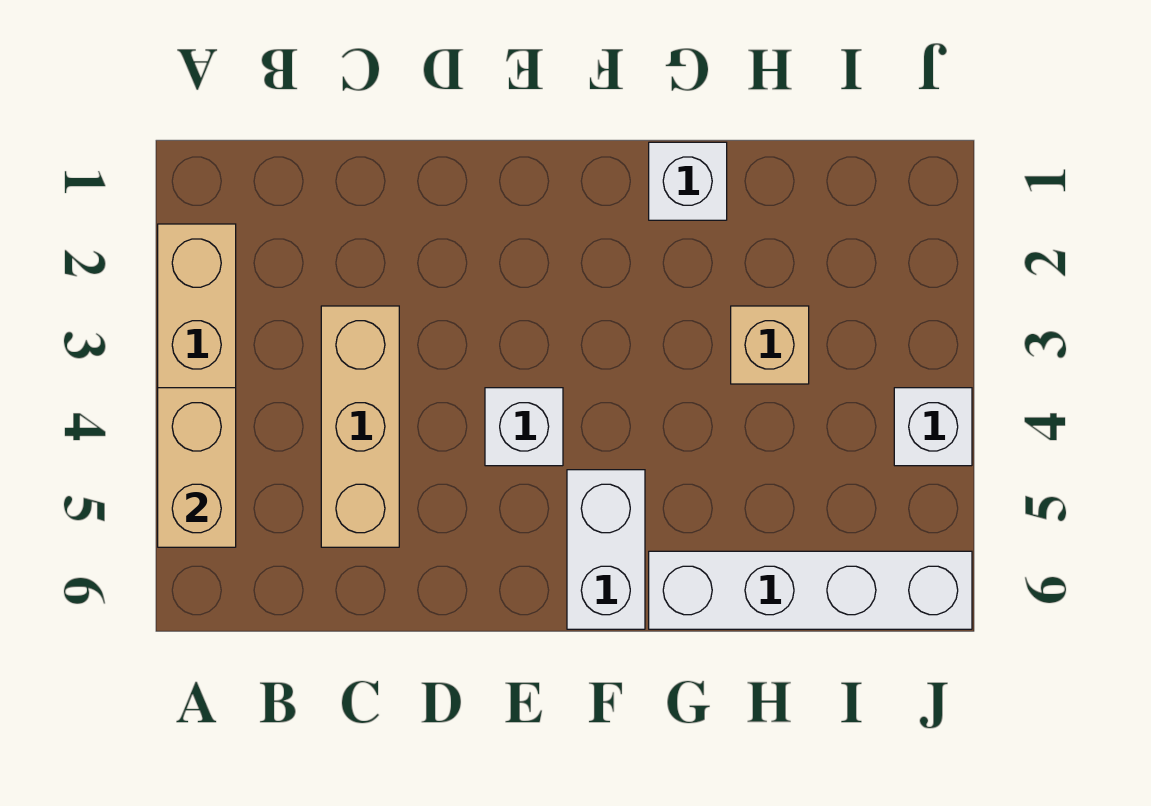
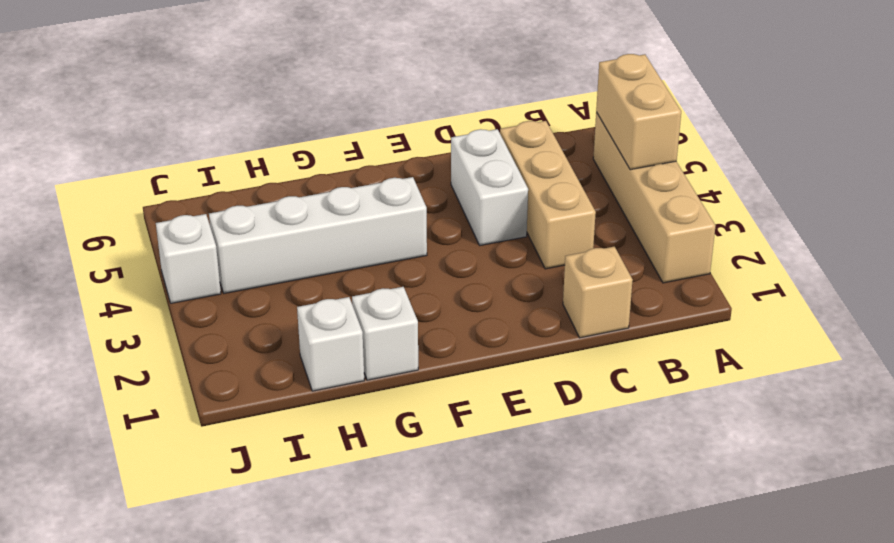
white brick E4 level 1 -> white brick H1 level 1
white brick F5:F6 level 1 -> white brick D4:D5 level 1
white brick G6:J6 level 1 -> white brick F4:I4 level 1
tan brick H3 level 1 -> tan brick C1 level 1

